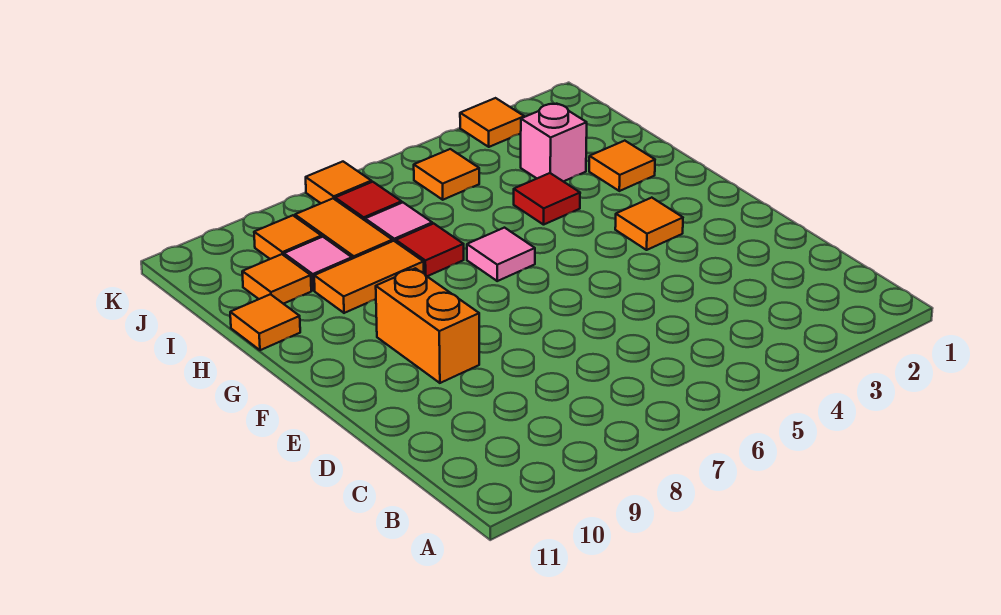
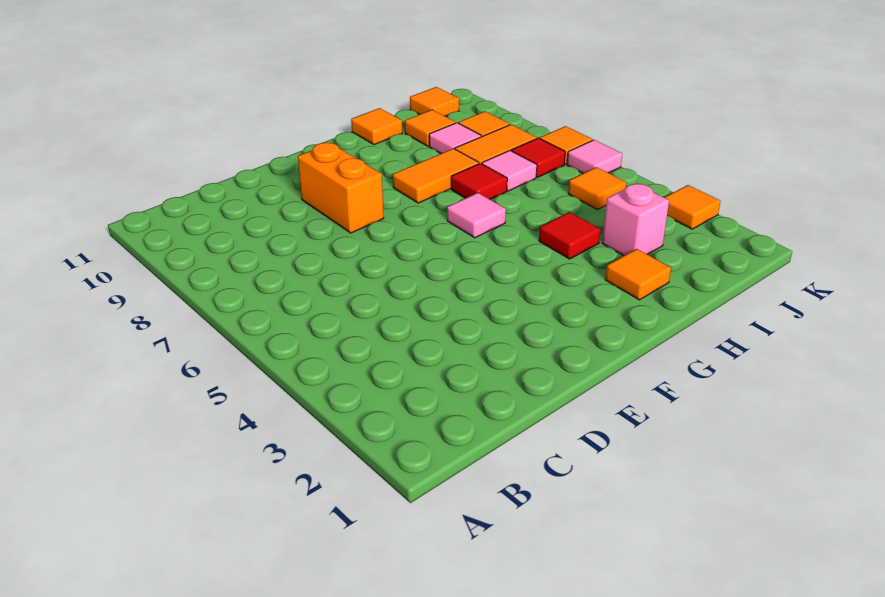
orange brick E9:F9 level 1 -> orange brick E8:E9 level 1
orange tile F3 level 1 -> orange tile J11 level 1
orange tile H8:H9 level 1 -> orange tile G8:H8 level 1
none -> pink tile K6 level 1

